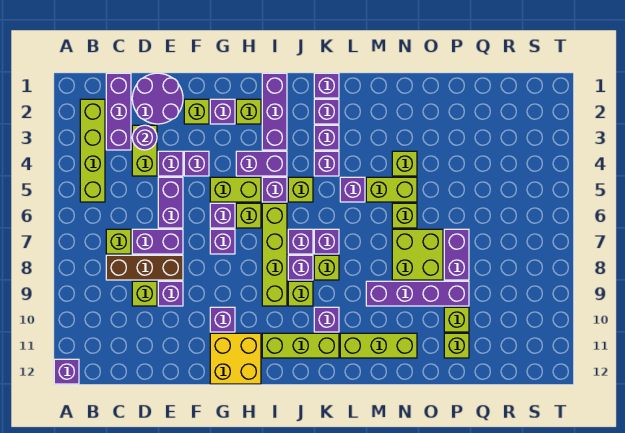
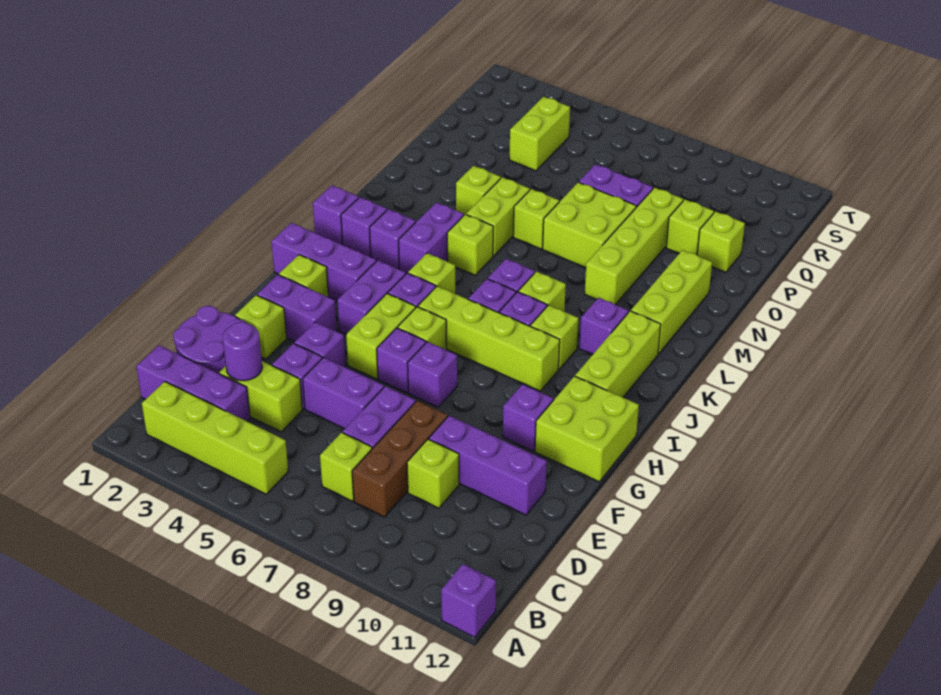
purple brick E9 level 1 -> purple brick E9:E11 level 1
purple brick G2 level 1 -> purple brick G2:G3 level 1
yellow brick G11:H12 level 1 -> lime brick G11:H12 level 1
purple brick K4 level 1 -> purple brick K4:L4 level 1
purple brick L5 level 1 -> lime brick L5 level 1
purple brick M9:P9 level 1 -> lime brick M9:P9 level 1
none -> lime brick Q4:R4 level 1

